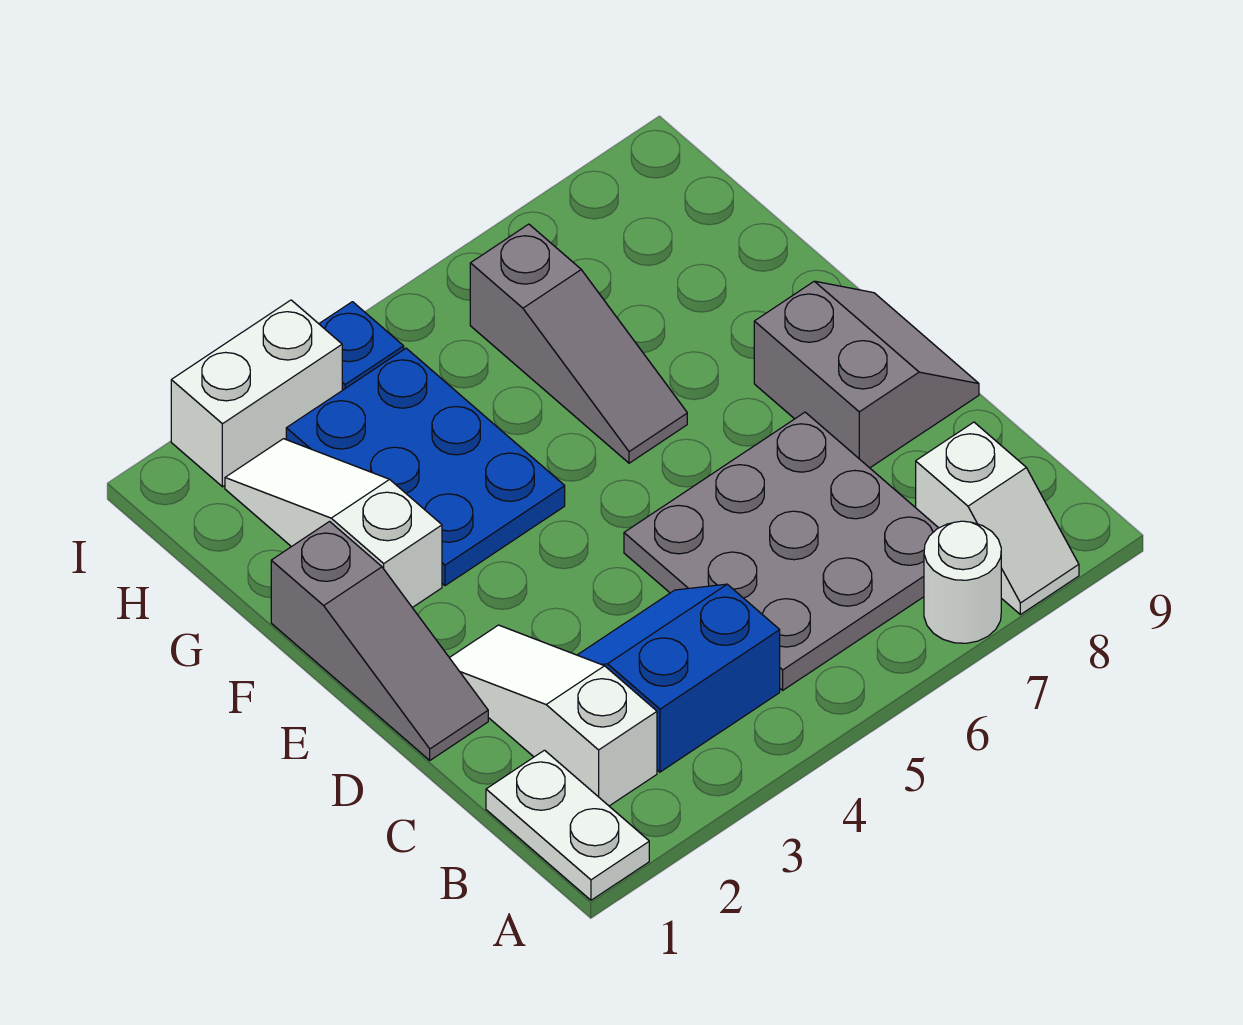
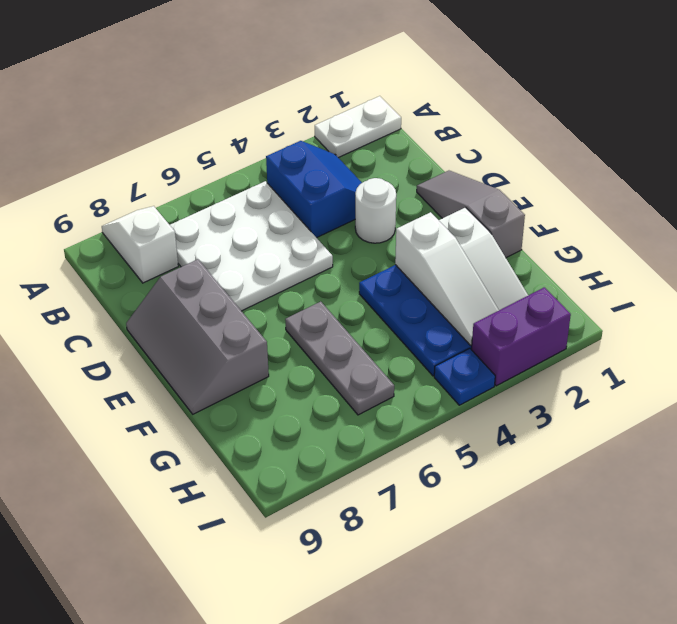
white plate A1:B1 level 1 -> white plate A1:A2 level 1
white round brick A7 level 1 -> white round brick D3 level 1
white slope B2:D2 level 1 top B -> white slope F3:H3 level 2 top F
blue slope B3:C4 level 1 top B -> blue slope B3:C4 level 1 top 4
grey plate B5:D7 level 1 -> white plate B5:D7 level 1
grey slope D8:E9 level 1 top 8 -> grey slope D8:F9 level 1 top 8
grey slope F6:H6 level 1 top H -> grey plate F6:H6 level 1
white brick I2:I3 level 1 -> purple brick I2:I3 level 1

